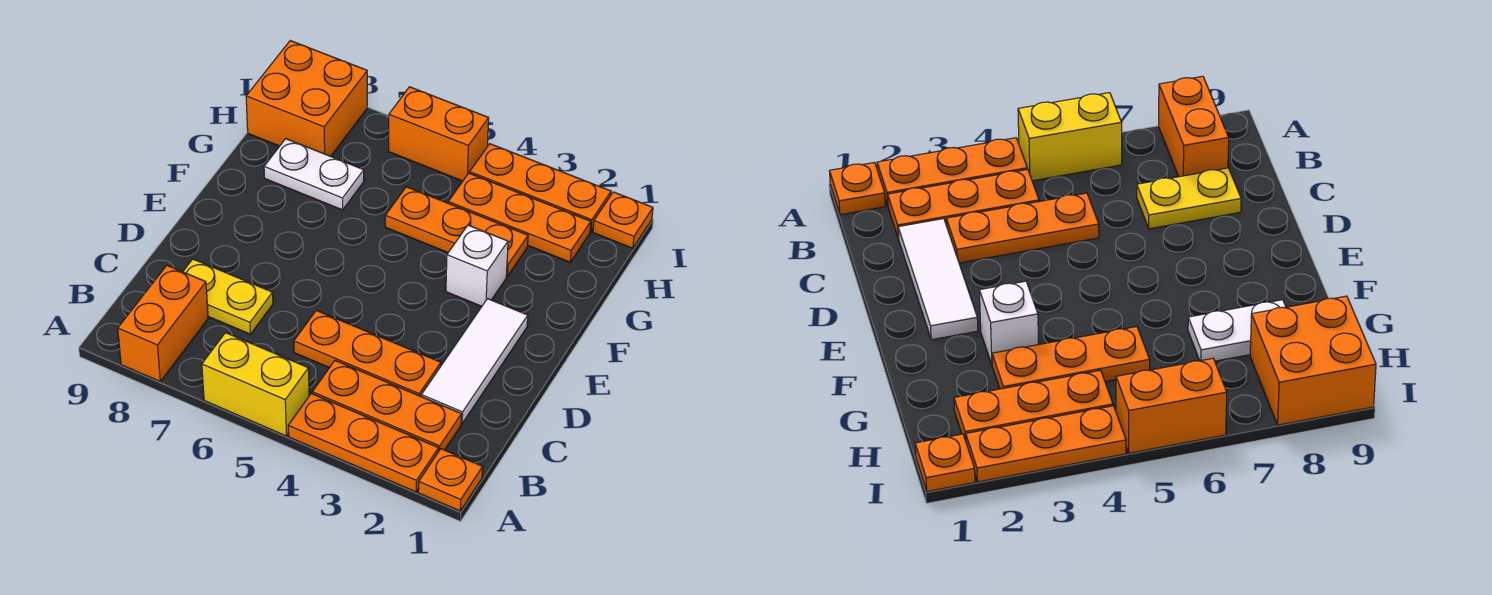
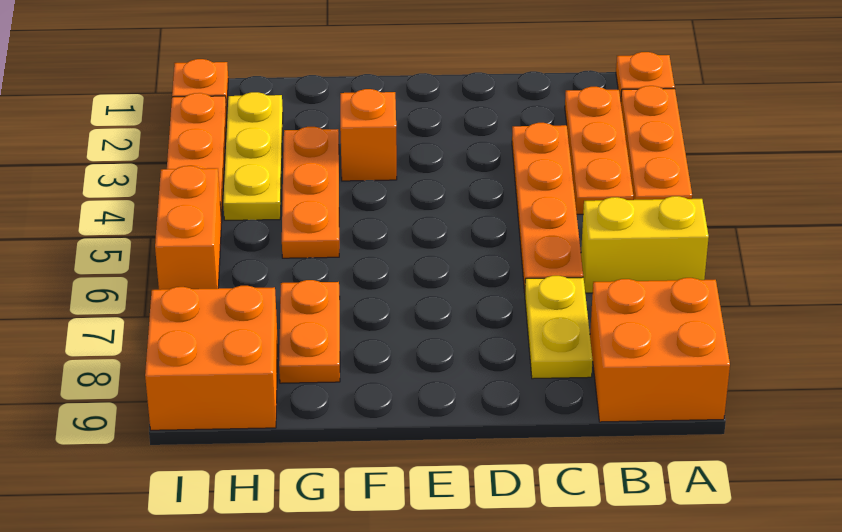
yellow brick A5:A6 level 1 -> yellow brick A6:B6 level 1
orange brick A8:B8 level 1 -> orange brick A8:B9 level 1
white tile C2:E2 level 1 -> none
orange plate C3:C5 level 1 -> orange plate C3:C6 level 1
white brick F3 level 1 -> orange brick F3 level 1
white plate G7:G8 level 1 -> orange plate G7:G8 level 1
orange plate H2:H4 level 1 -> yellow plate H2:H4 level 1

